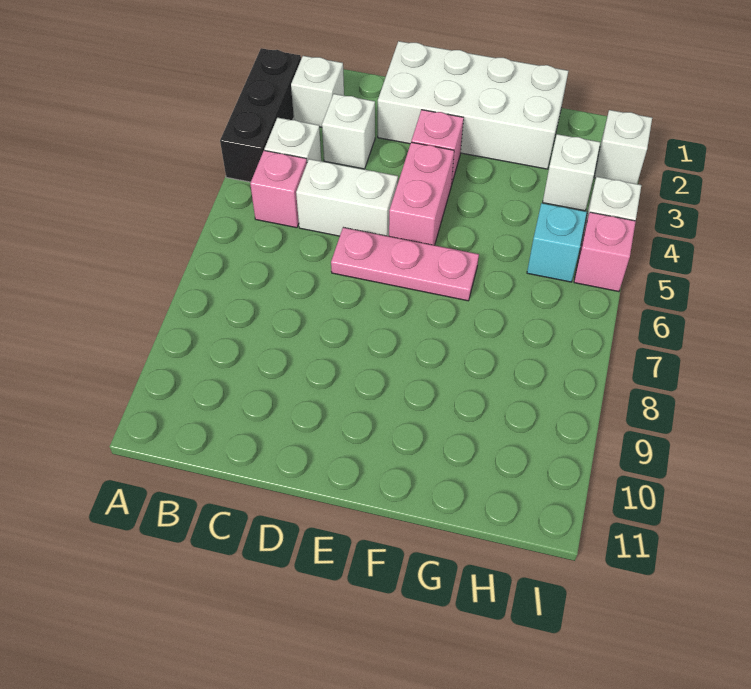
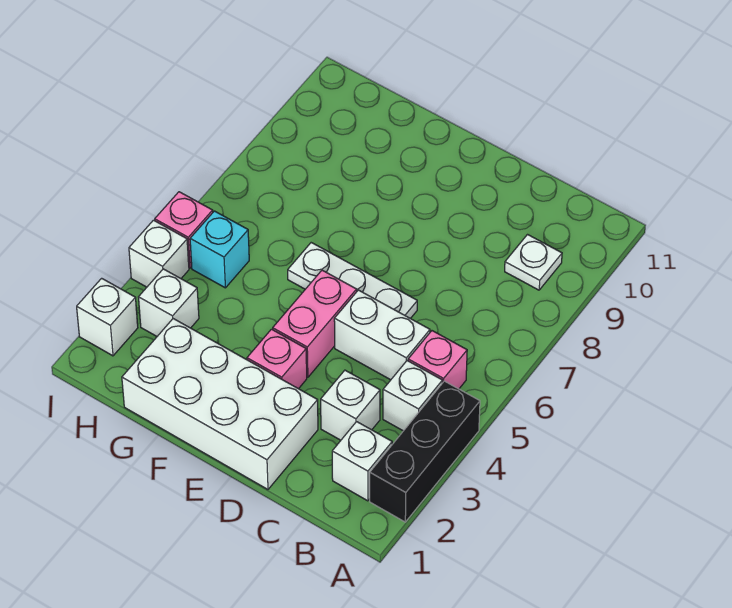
none -> white plate B9 level 1
pink plate D6:F6 level 1 -> white plate D6:F6 level 1

